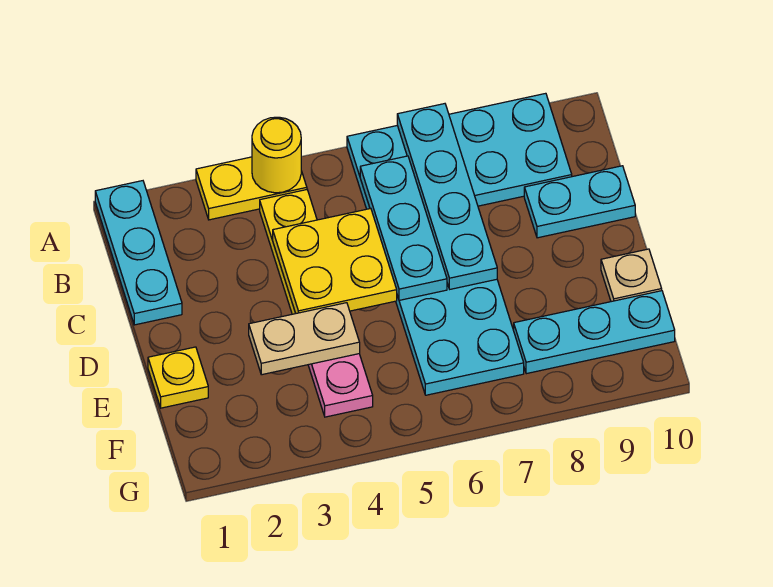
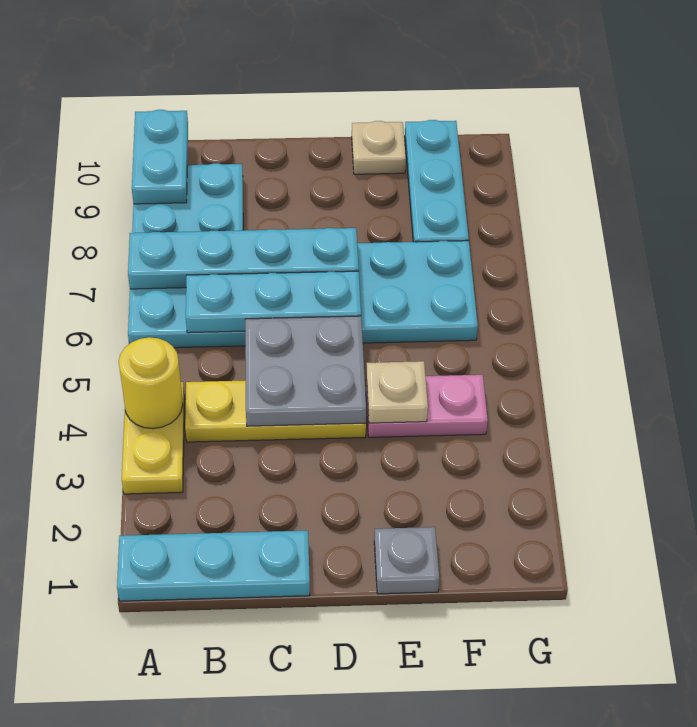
yellow plate C4:D5 level 2 -> grey plate C4:D5 level 2
cyan plate C9:C10 level 1 -> cyan plate A9:A10 level 2
yellow plate E1 level 1 -> grey plate E1 level 1
tan plate E3:E4 level 2 -> tan plate E4 level 2

